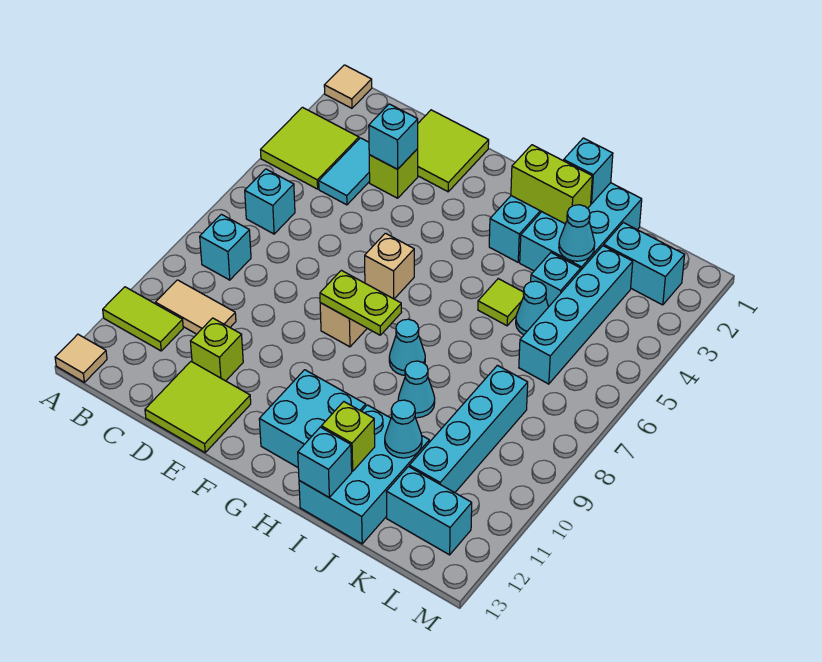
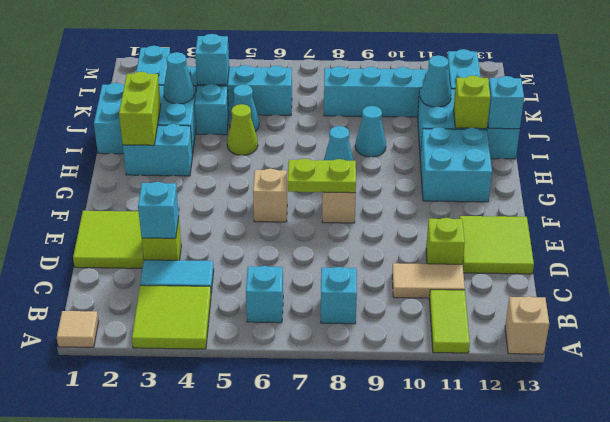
tan tile A13 level 1 -> tan brick A13 level 1
tan tile B10:C10 level 1 -> tan tile C10:C11 level 1
lime plate F8:G8 level 2 -> lime plate F7:F8 level 2
cyan brick I1 level 2 -> cyan brick K4 level 2
lime tile I5 level 1 -> lime cone I5 level 1

